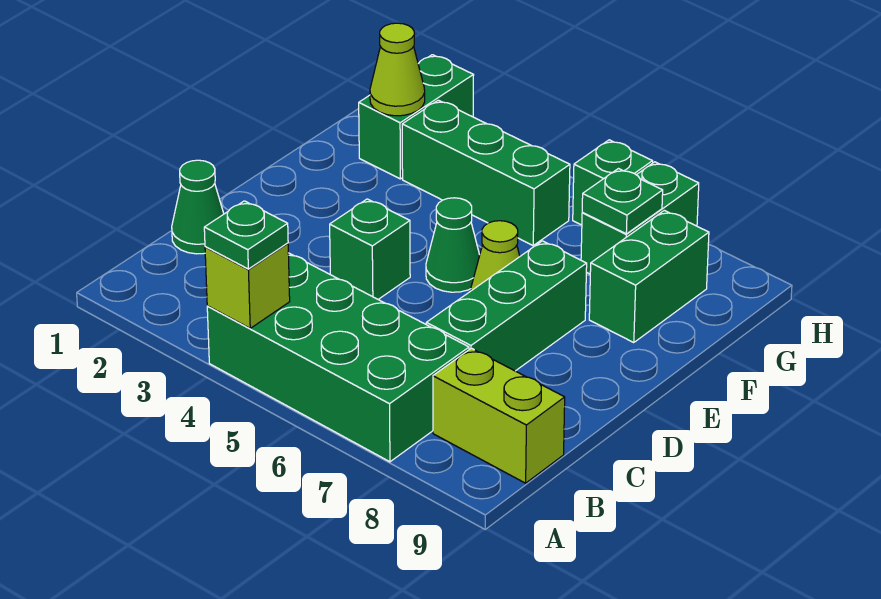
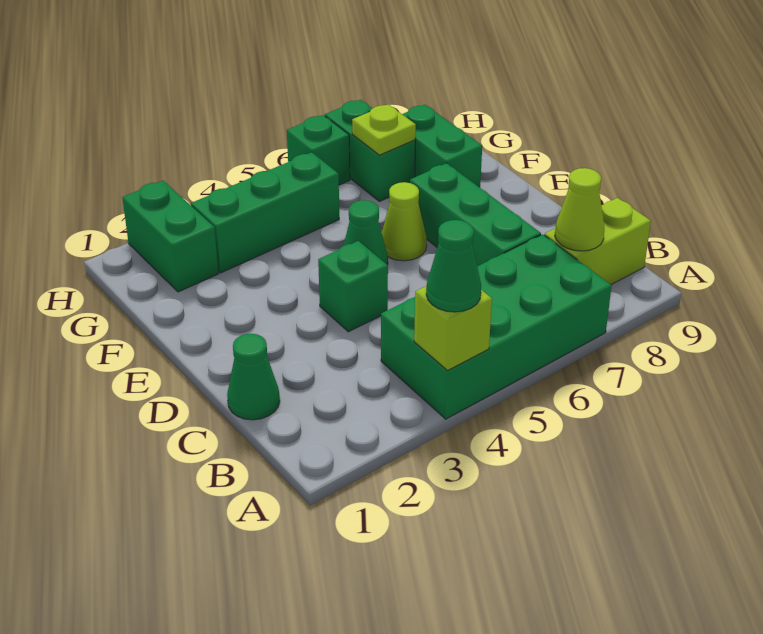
green plate A4 level 3 -> green cone A4 level 3
lime cone G2 level 2 -> lime cone B8 level 2
green plate G7 level 2 -> lime plate G7 level 2

